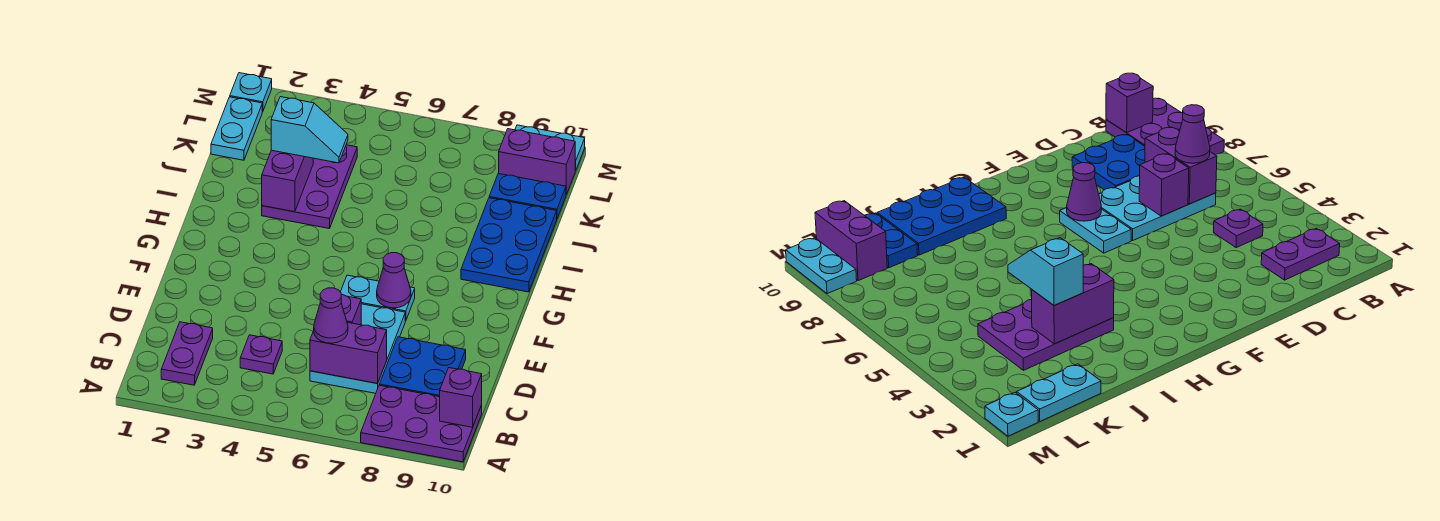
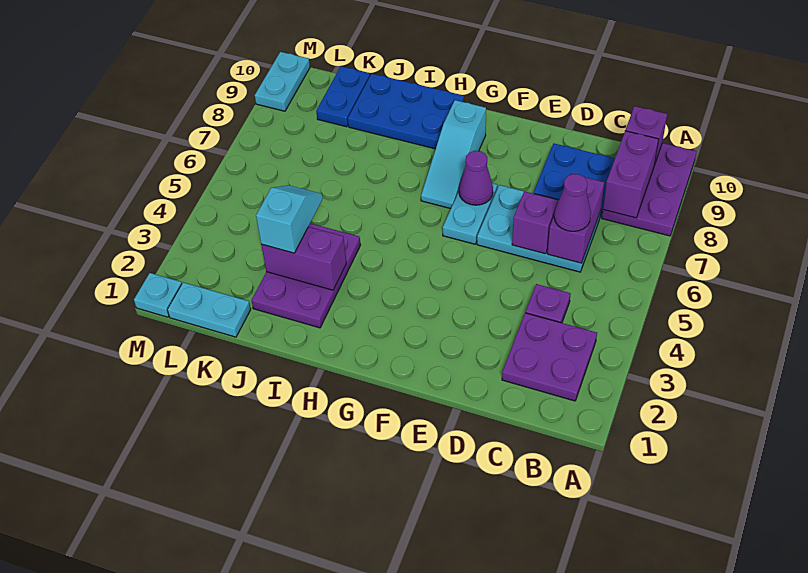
purple plate B2:C2 level 1 -> purple plate B2:C3 level 1
none -> cyan slope G7:G9 level 1 top 9
purple plate I3:K4 level 1 -> purple plate I2:J4 level 1
purple brick L9:L10 level 1 -> purple brick B8:B9 level 2

